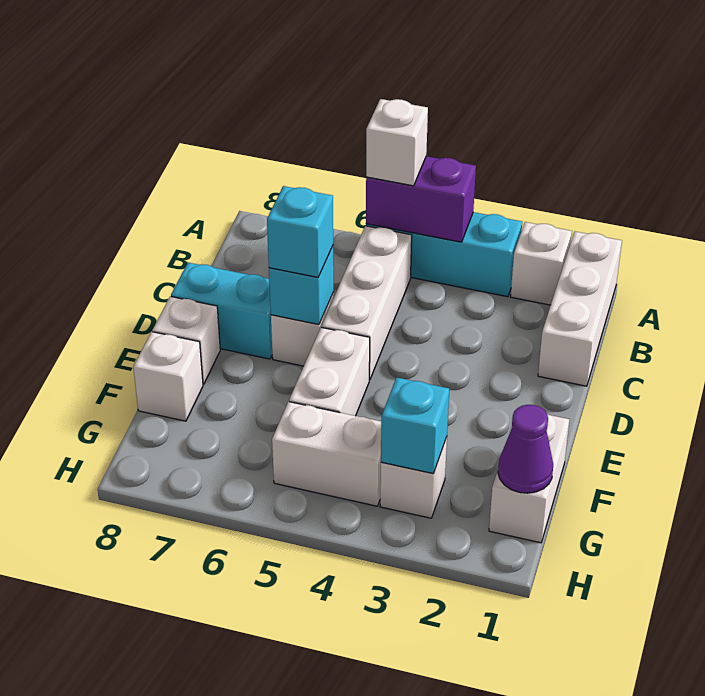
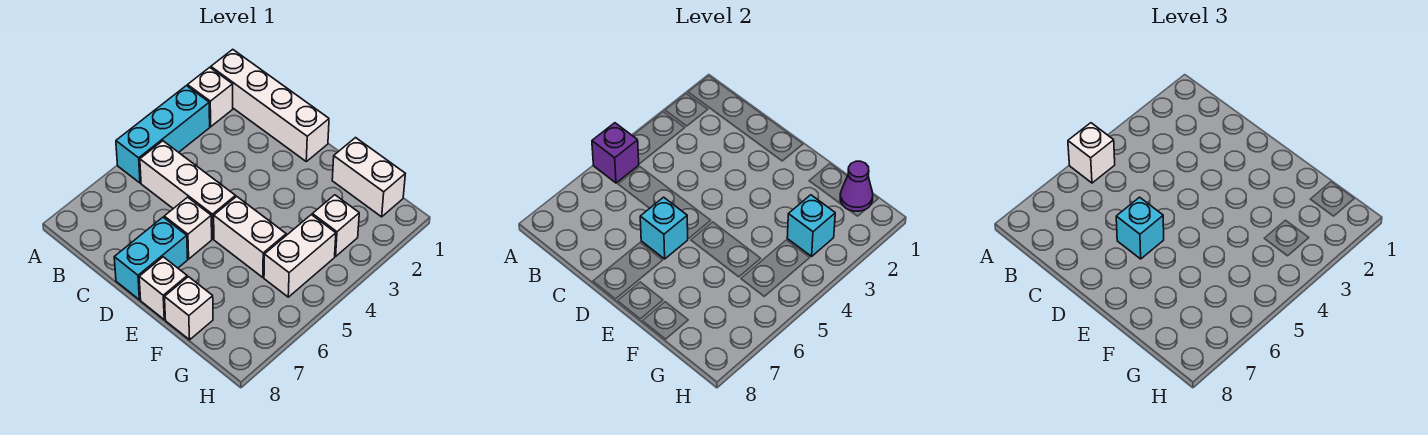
white brick A1:C1 level 1 -> white brick A1:D1 level 1
purple brick A4:A5 level 2 -> purple brick A5 level 2

